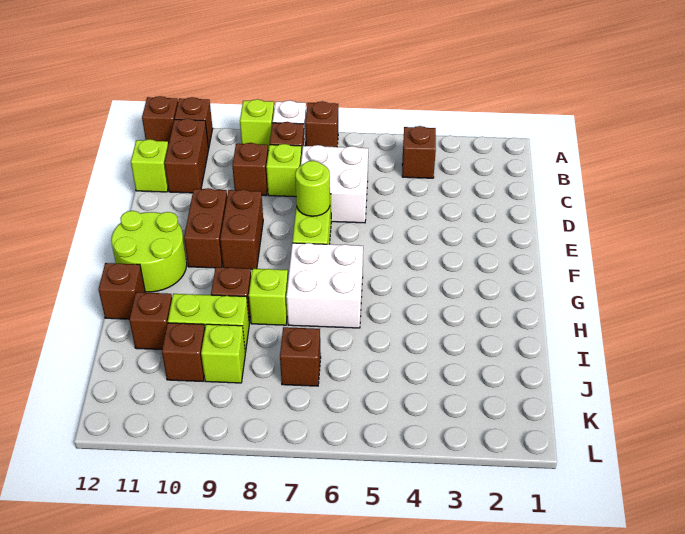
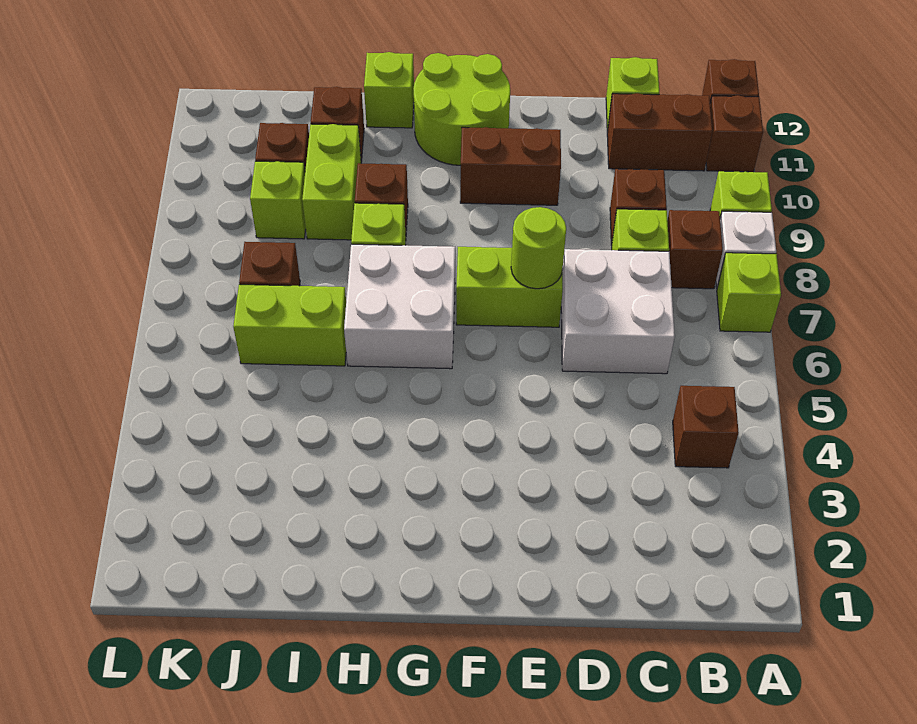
brown brick A7 level 1 -> lime brick A7 level 1
brown brick E9:F9 level 1 -> none
brown brick H12 level 1 -> lime brick H12 level 1
none -> lime brick I6:J6 level 1

